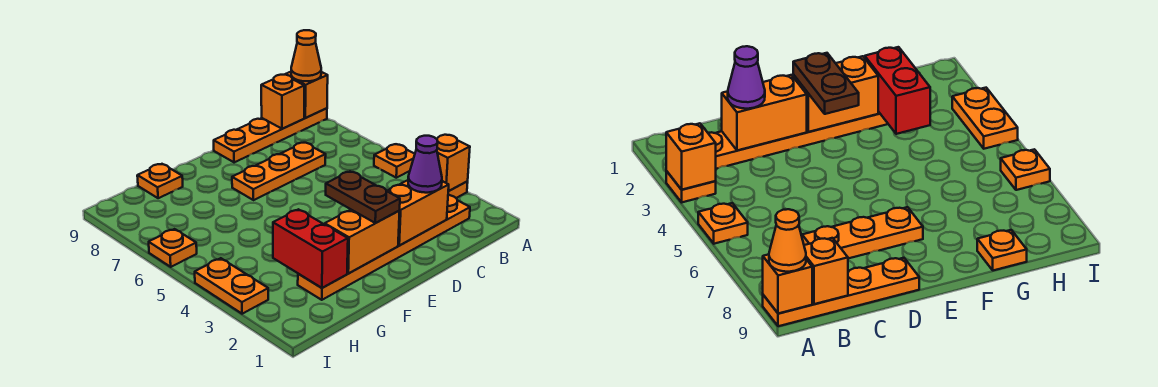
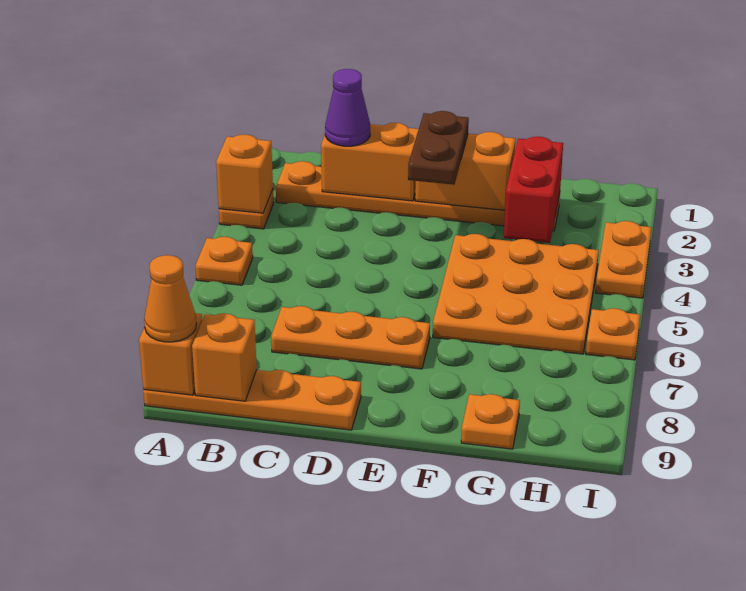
none -> orange plate F4:H6 level 1

